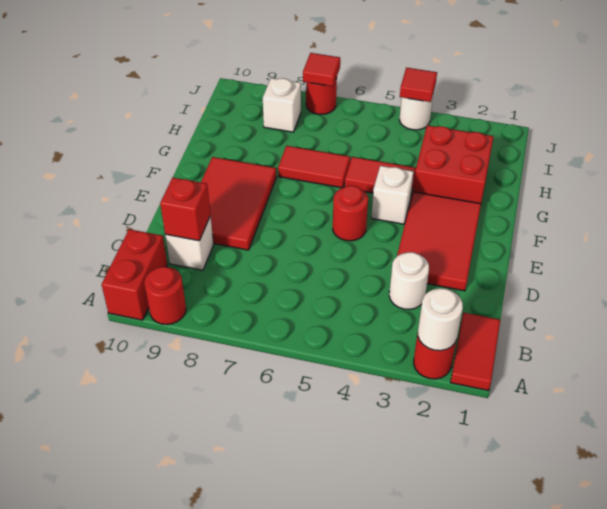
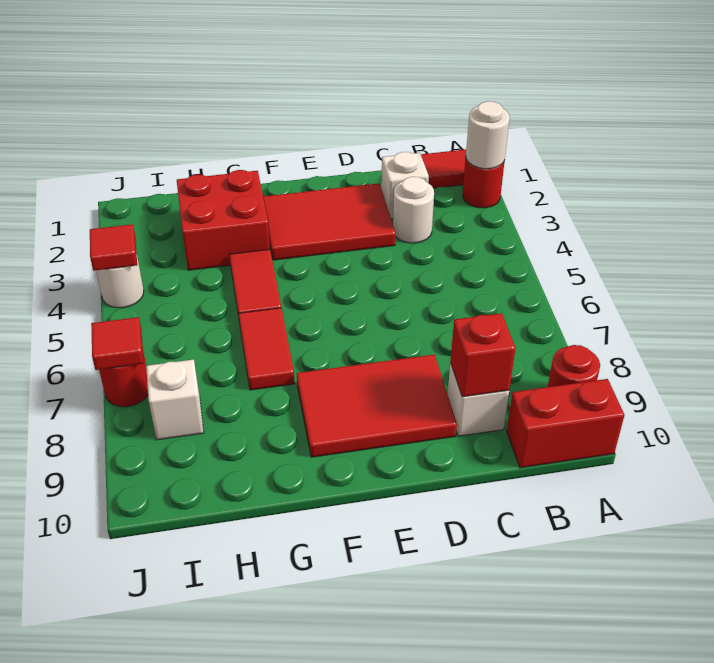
red round brick E5 level 1 -> none
white brick F4 level 1 -> white brick C2 level 1

